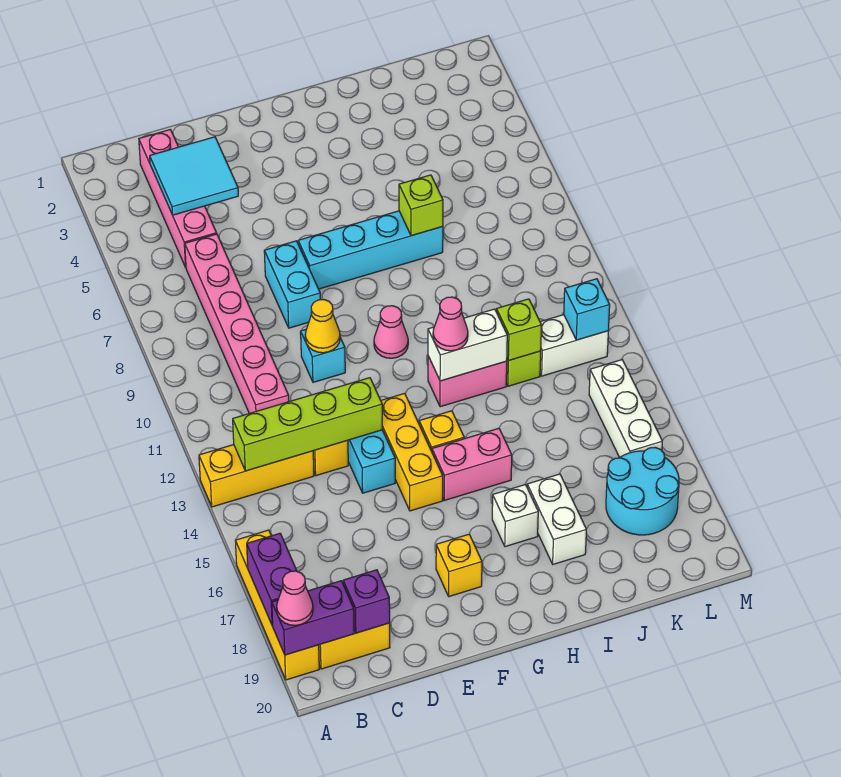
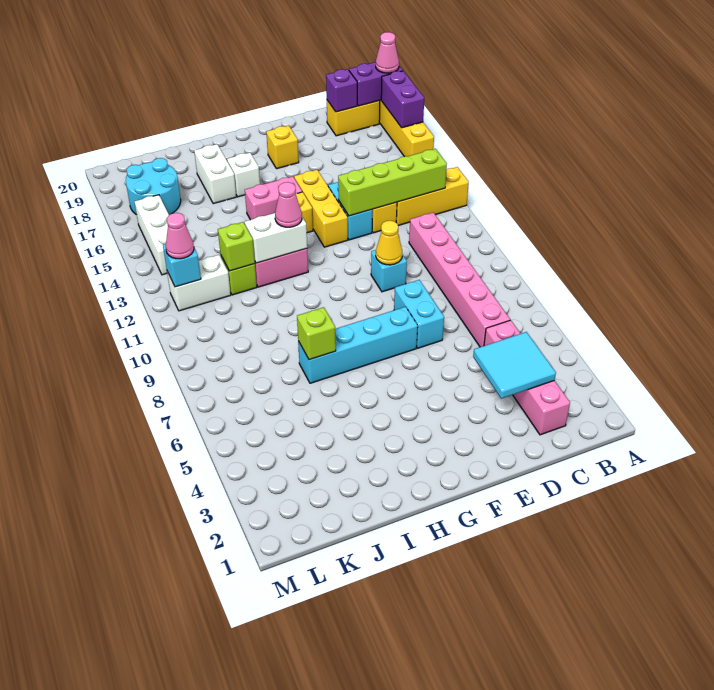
pink cone G10 level 1 -> pink cone L12 level 3

